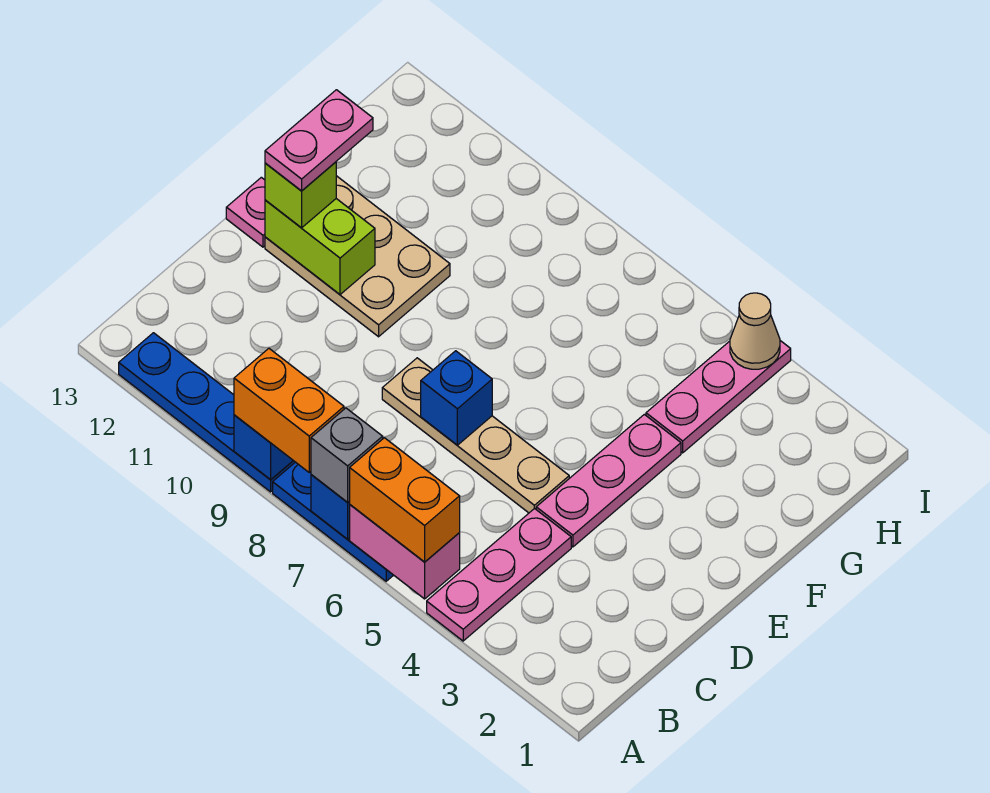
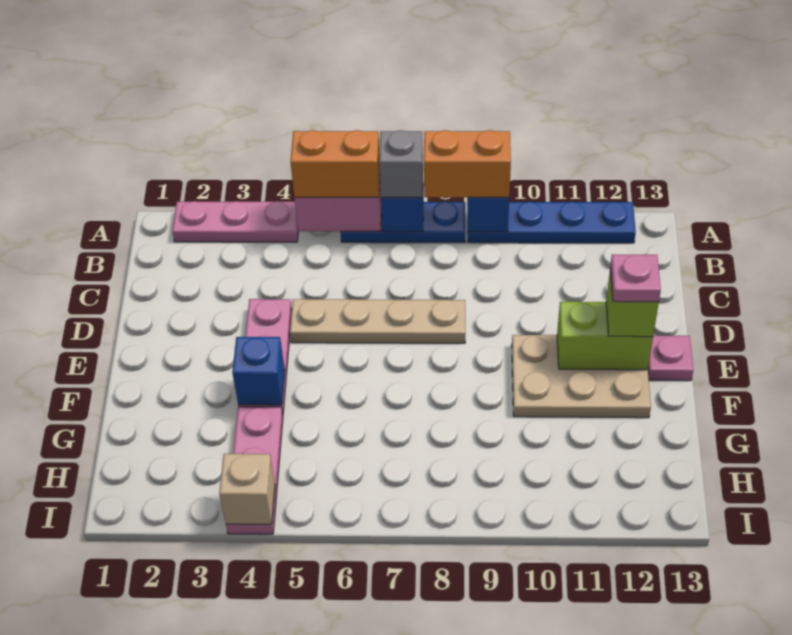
pink plate A4:C4 level 1 -> pink plate A2:A4 level 1
blue brick D7 level 2 -> blue brick F4 level 2
pink plate E12:F12 level 4 -> pink plate E12 level 4
tan cone I4 level 2 -> tan brick I4 level 2

